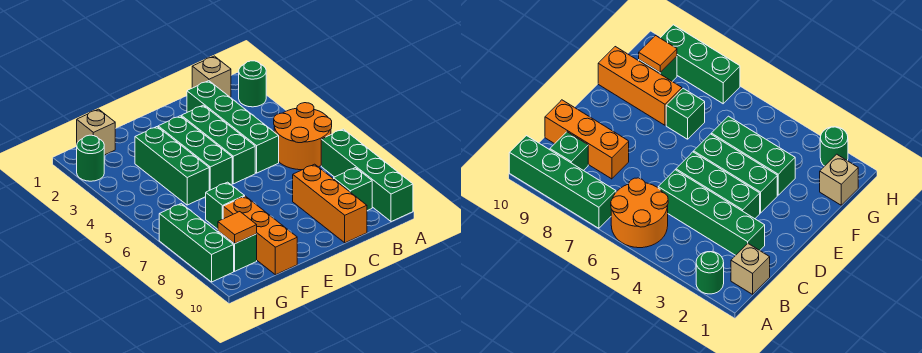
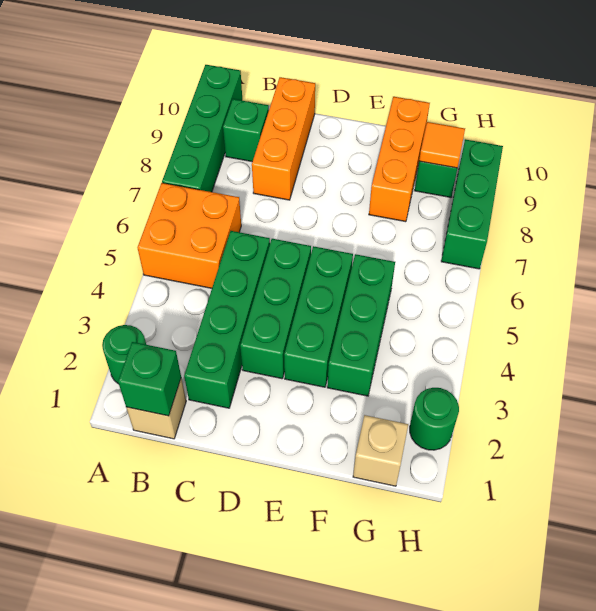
orange round brick A5:B6 level 1 -> orange brick A5:B6 level 1
green brick F7 level 1 -> green brick B1 level 2

